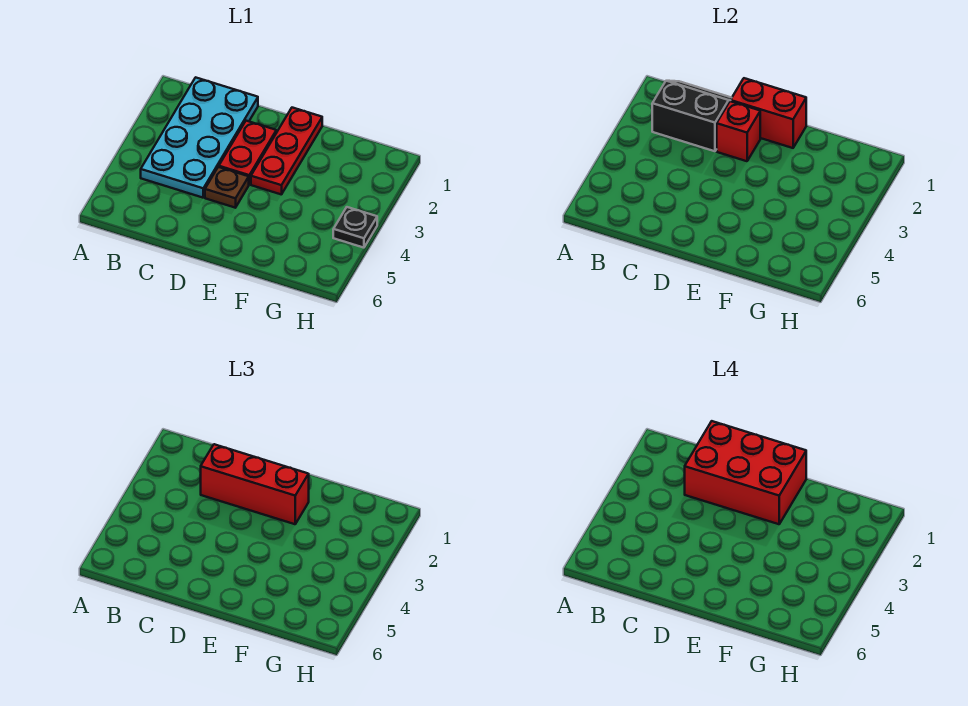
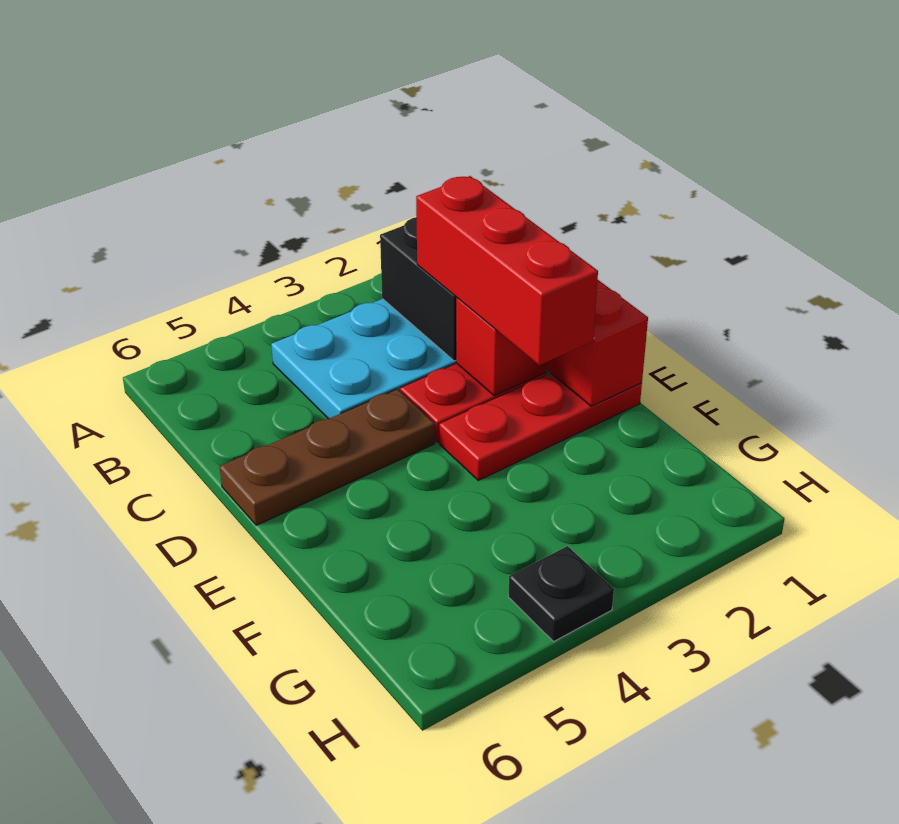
red brick C1:E2 level 4 -> none
brown plate D4 level 1 -> brown plate D4:D6 level 1

